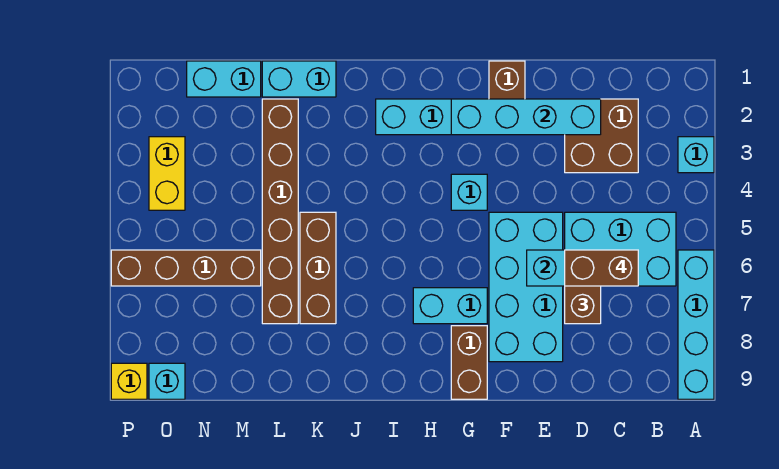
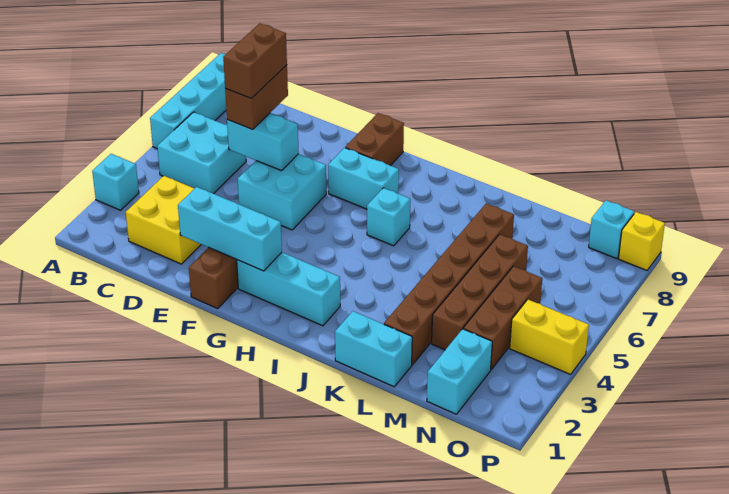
cyan brick B5:D6 level 1 -> cyan brick B5:C6 level 1
brown brick C2:D3 level 1 -> yellow brick C2:D3 level 1
brown brick C6:D6 level 4 -> brown brick D6:D7 level 4
cyan brick D2:G2 level 2 -> cyan brick E2:G2 level 2
cyan brick E5:F8 level 1 -> cyan brick E5:F6 level 1
cyan brick G4 level 1 -> cyan brick I6 level 1
brown brick K5:K7 level 1 -> brown brick N3:N5 level 1
cyan brick M1:N1 level 1 -> cyan brick N1:N2 level 1
brown brick M6:P6 level 1 -> brown brick M3:M6 level 1
yellow brick O3:O4 level 1 -> yellow brick O4:P4 level 1

